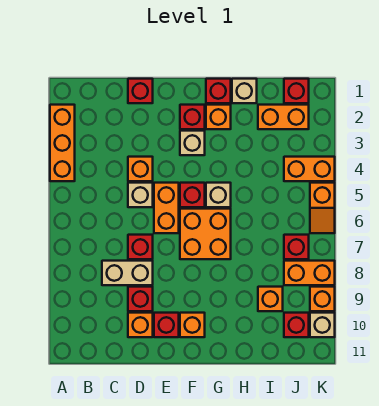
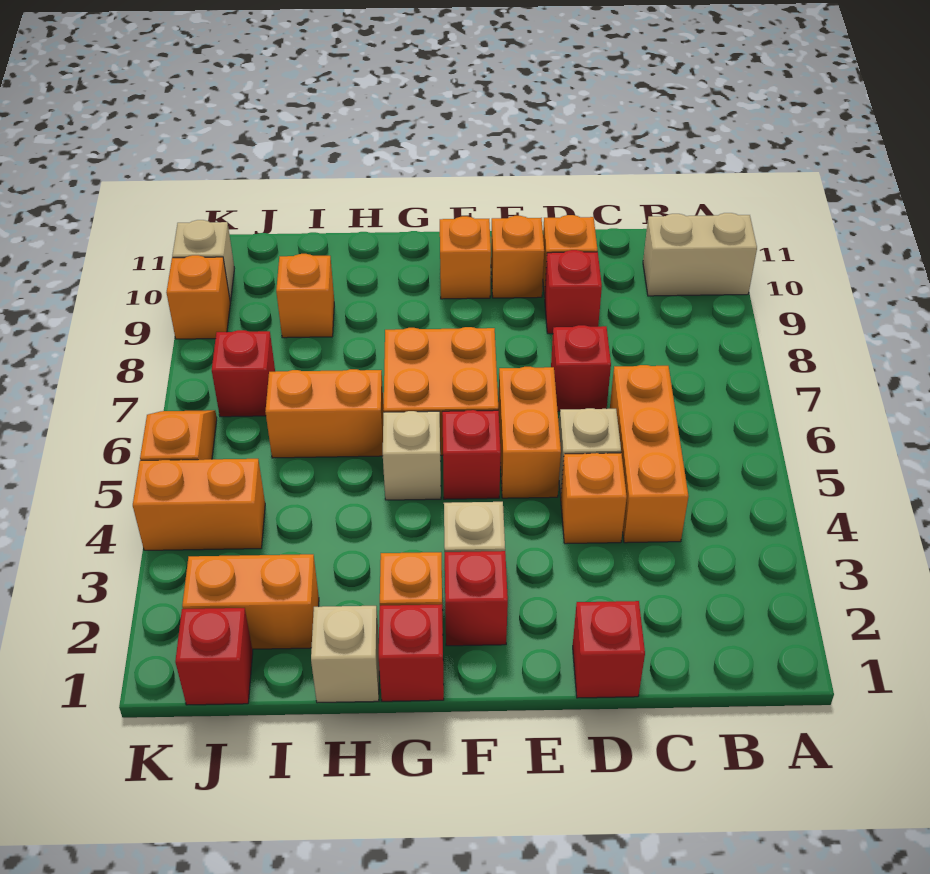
orange brick A2:A4 level 1 -> orange brick C4:C6 level 1
tan brick C8:D8 level 1 -> tan brick A10:B10 level 1
red brick E10 level 1 -> orange brick E10 level 1
orange brick J8:K8 level 1 -> orange brick H6:I6 level 1
red brick J10 level 1 -> none

